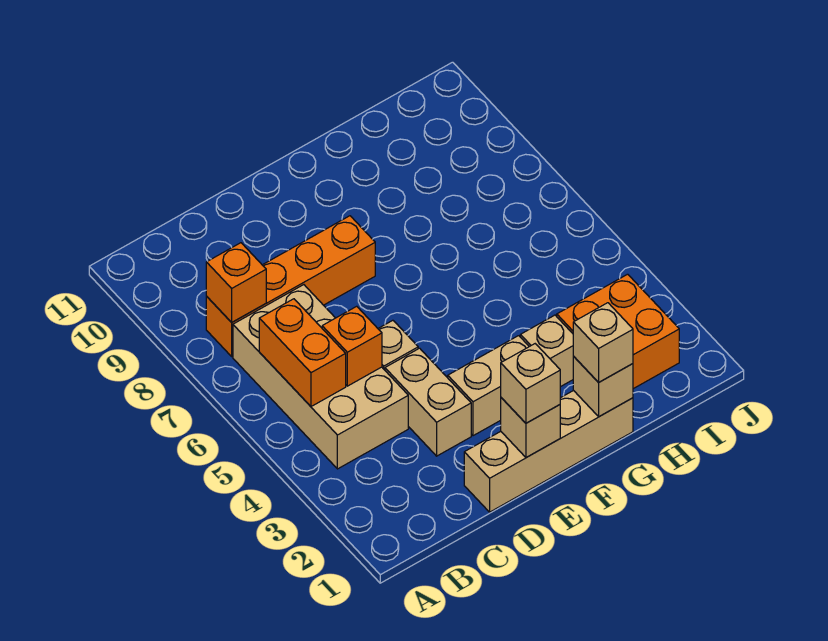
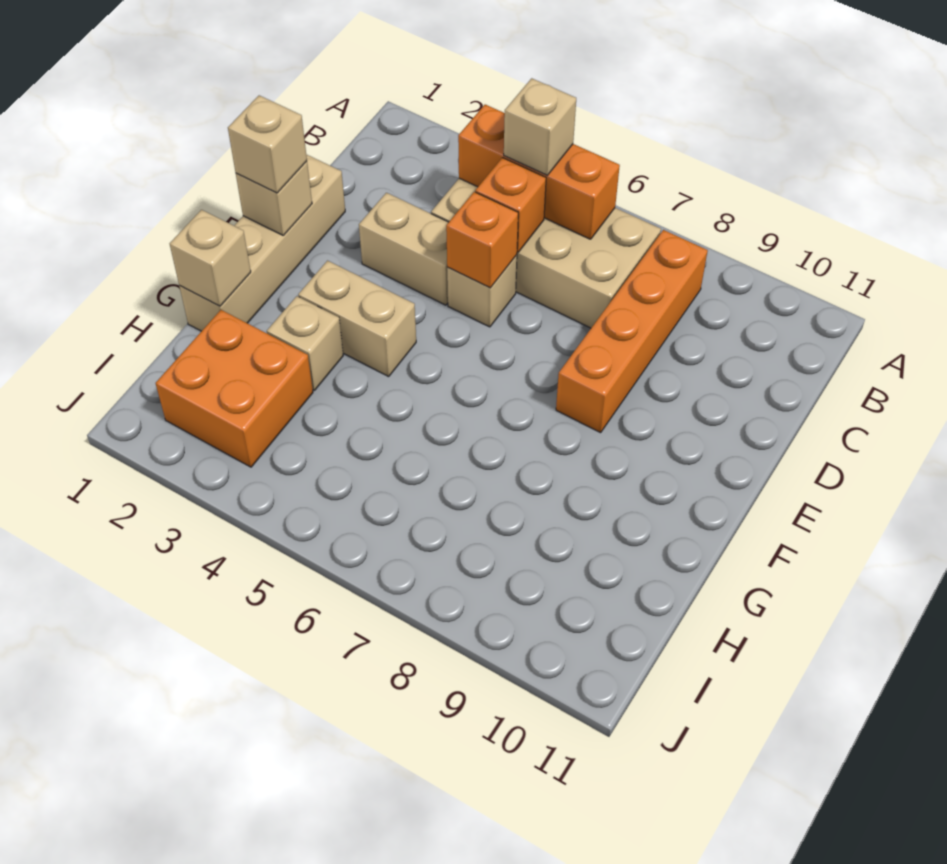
orange brick B5:B6 level 2 -> orange brick B4:B6 level 2
orange brick B8 level 2 -> orange brick D5 level 2
tan brick E3:F3 level 1 -> tan brick F3:F4 level 1
tan brick G1 level 3 -> tan brick B5 level 3

